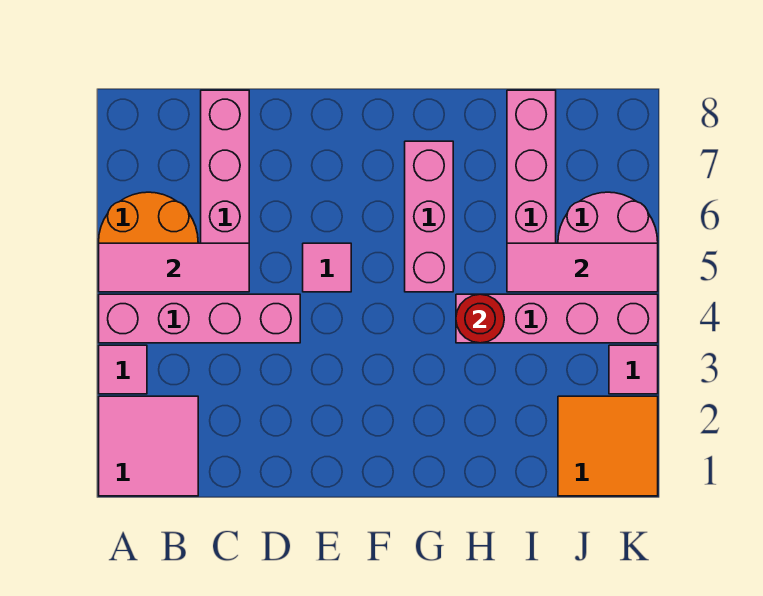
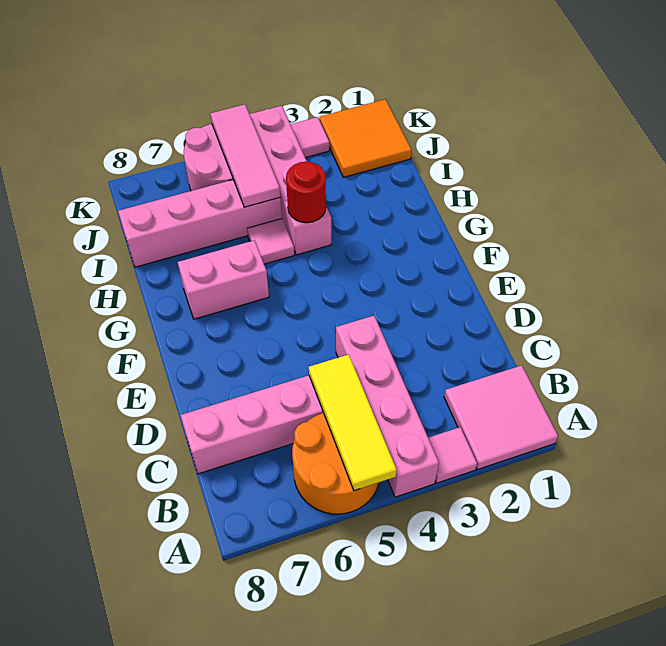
pink tile A5:C5 level 2 -> yellow tile A5:C5 level 2
pink tile E5 level 1 -> pink tile H5 level 1
pink brick G5:G7 level 1 -> pink brick G6:G7 level 1

